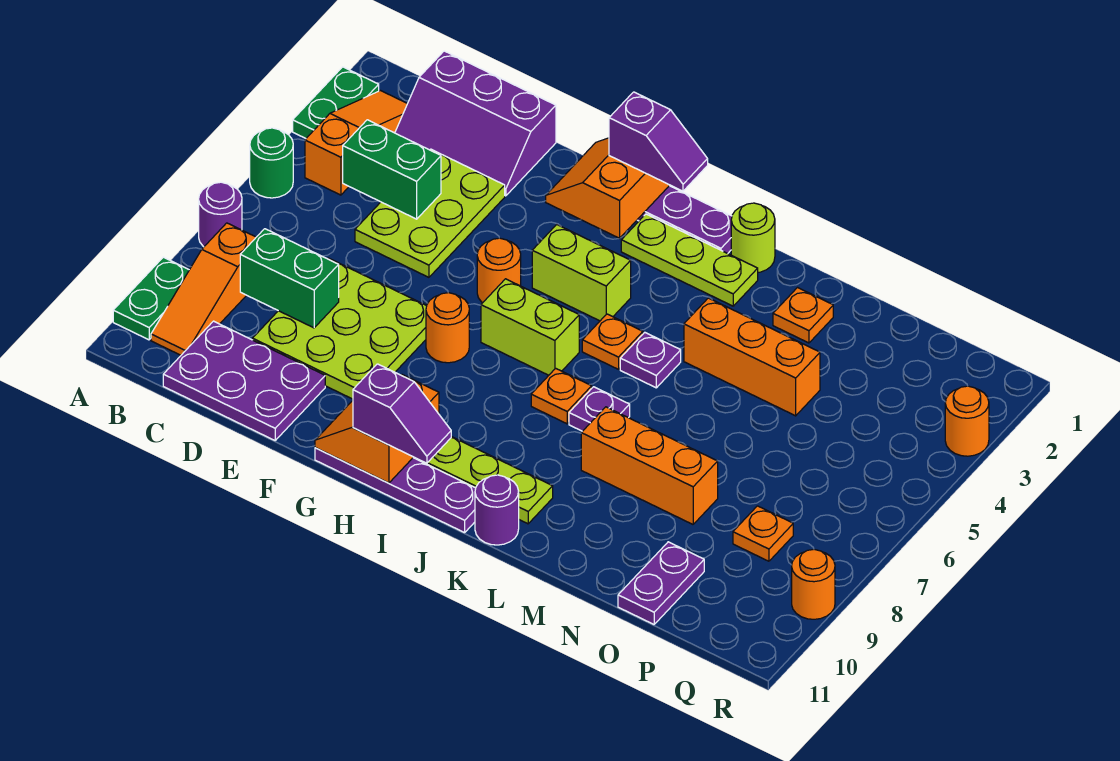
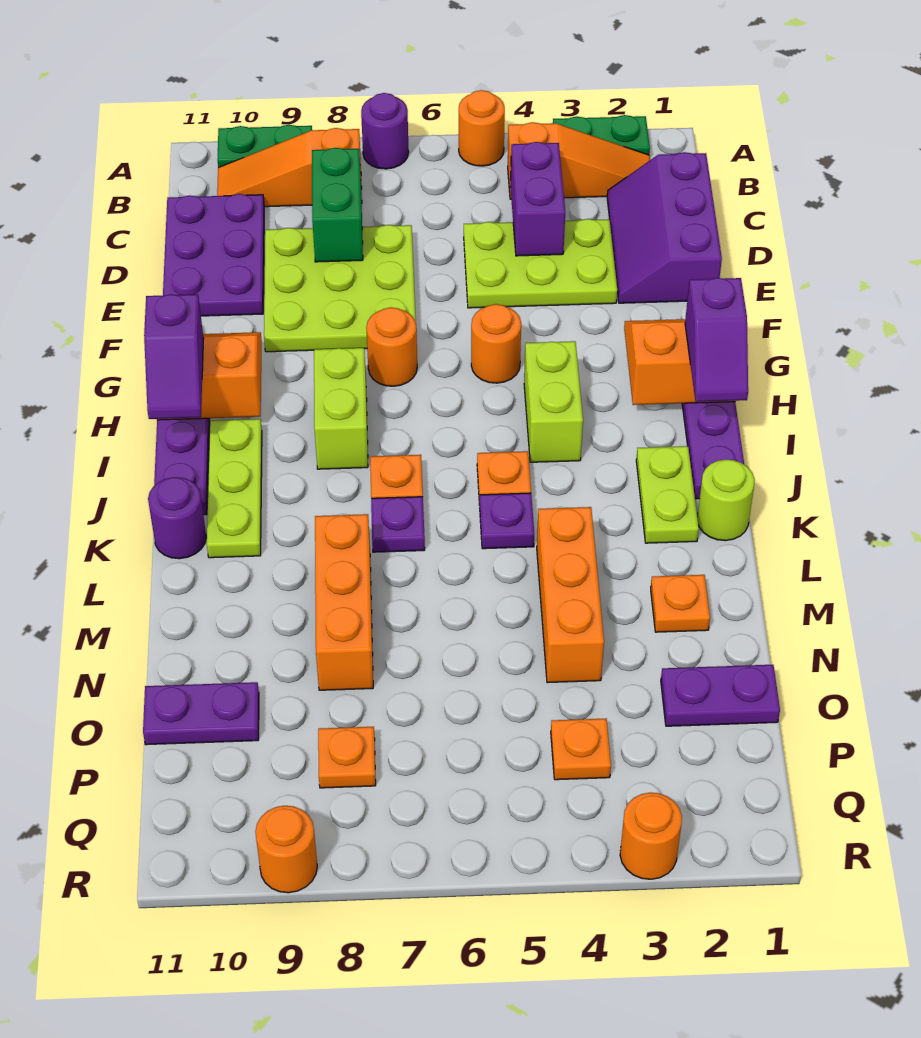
green round brick A5 level 1 -> orange round brick A5 level 1
green brick C4:D4 level 2 -> purple brick C4:D4 level 2
lime brick H6:I6 level 1 -> lime brick H8:I8 level 1
lime plate I2:K2 level 1 -> lime plate J2:K2 level 1
none -> purple plate O1:O2 level 1
none -> orange plate P4 level 1

